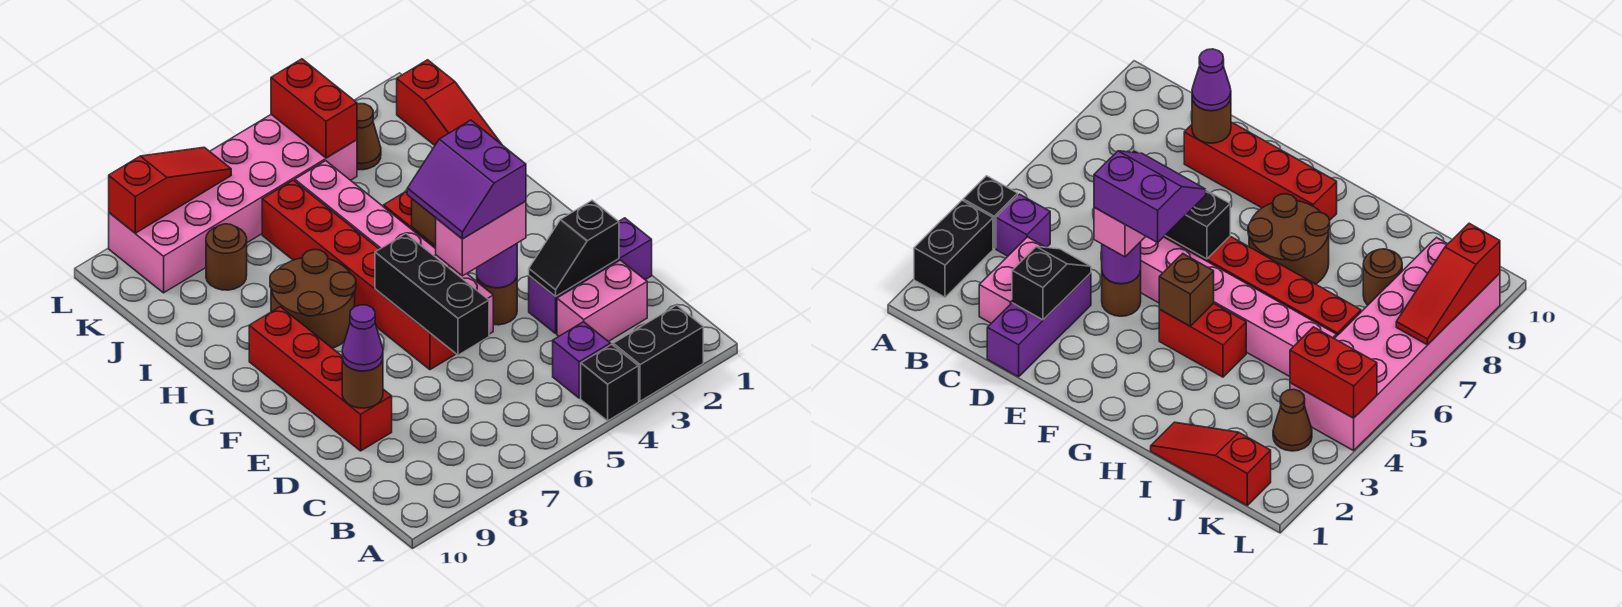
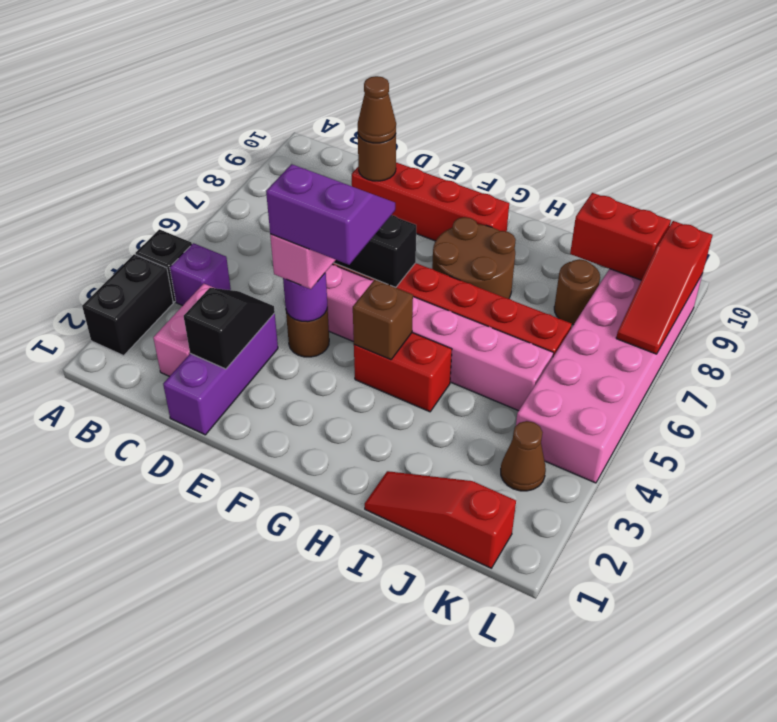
purple cone D9 level 3 -> brown cone D9 level 3
red brick K4:L4 level 2 -> red brick J9:K9 level 2

